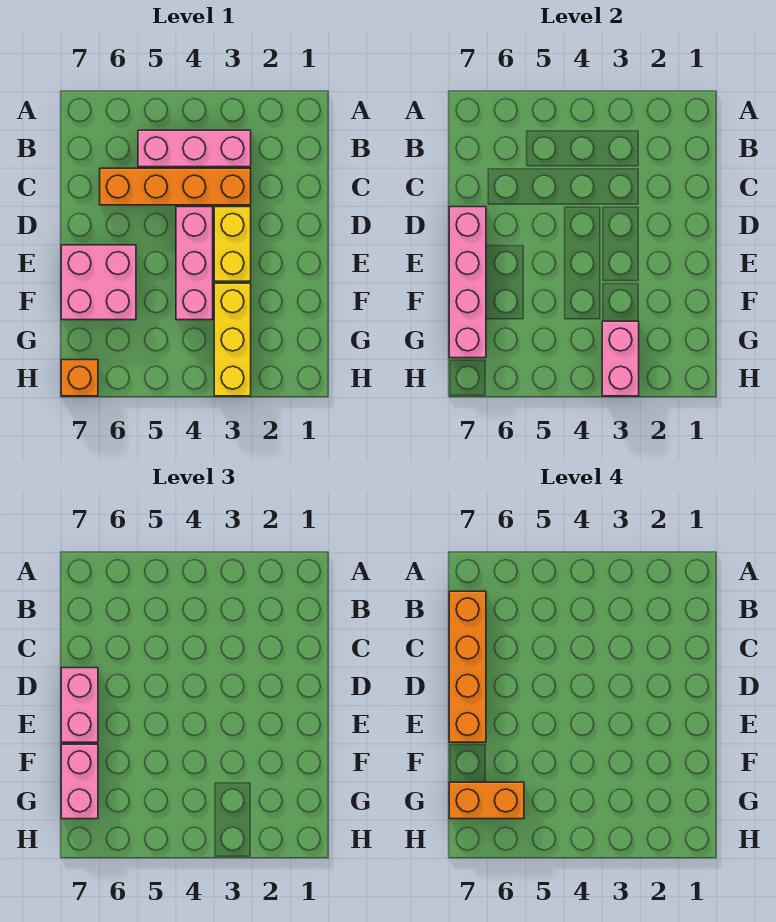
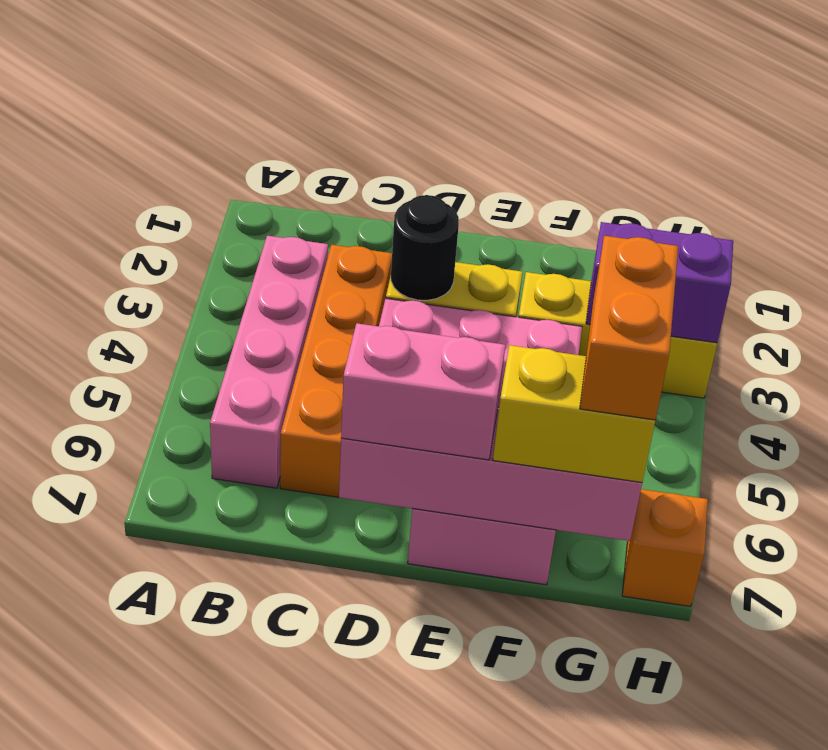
pink brick B3:B5 level 1 -> pink brick B3:B6 level 1
orange brick B7:E7 level 4 -> none
none -> black round brick D3 level 2
pink brick F7:G7 level 3 -> yellow brick F7:G7 level 3
pink brick G3:H3 level 2 -> purple brick G3:H3 level 2

